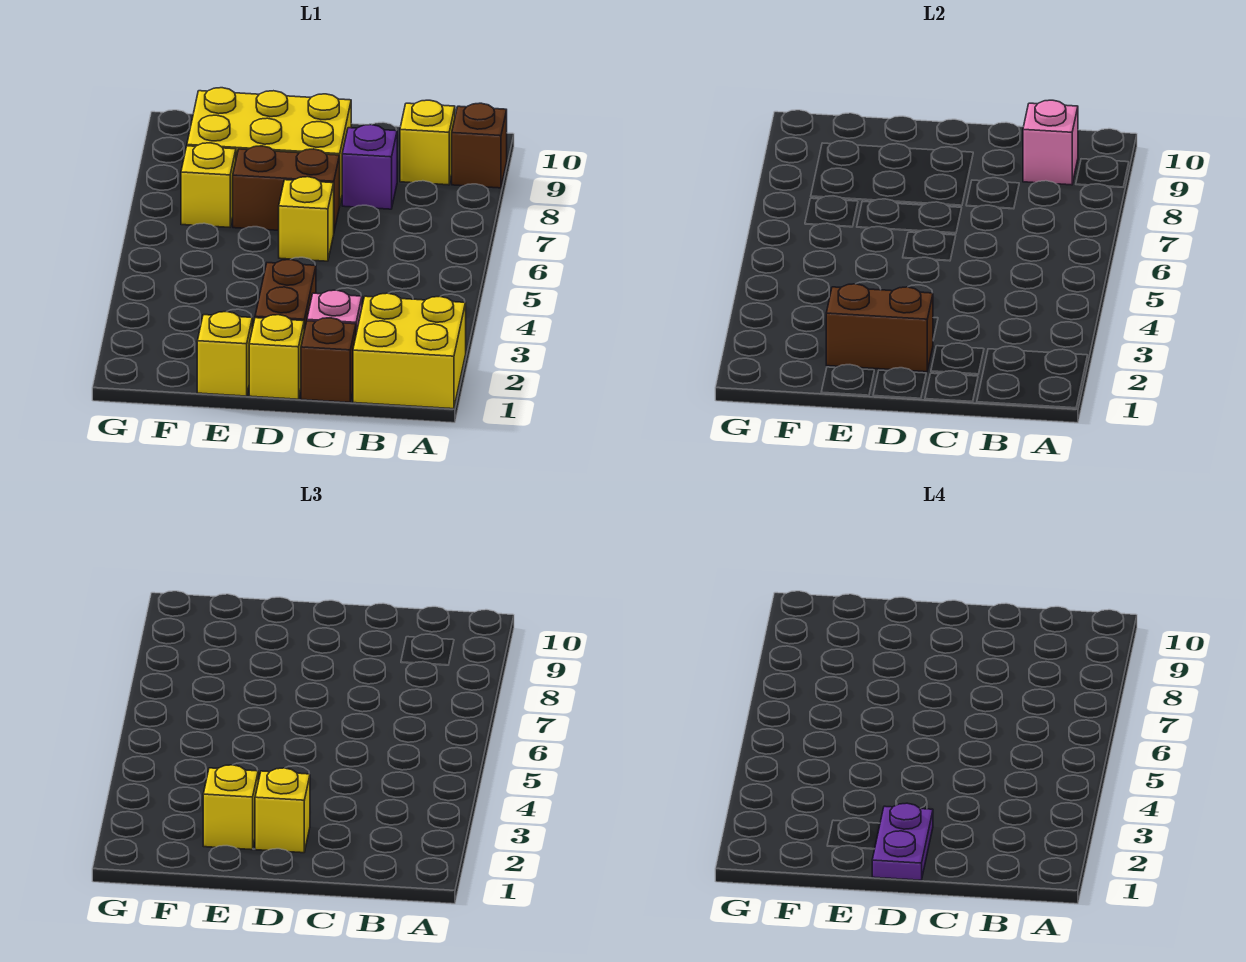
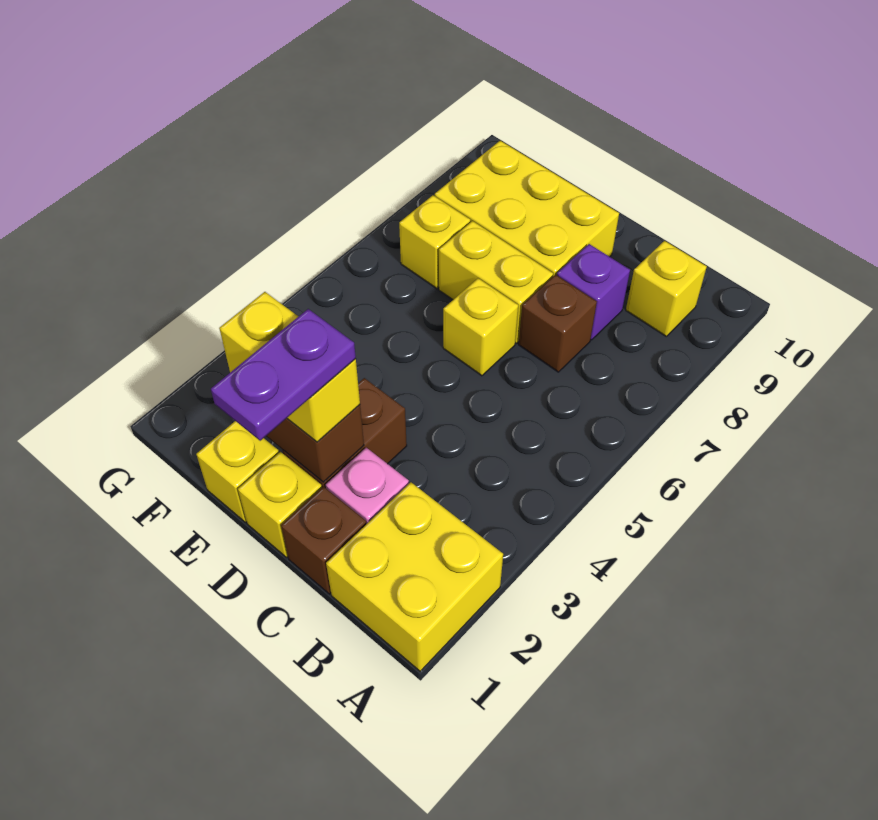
brown brick A9 level 1 -> brown brick C7 level 1
pink brick B9 level 2 -> none
brown brick D7:E7 level 1 -> yellow brick D7:E7 level 1

